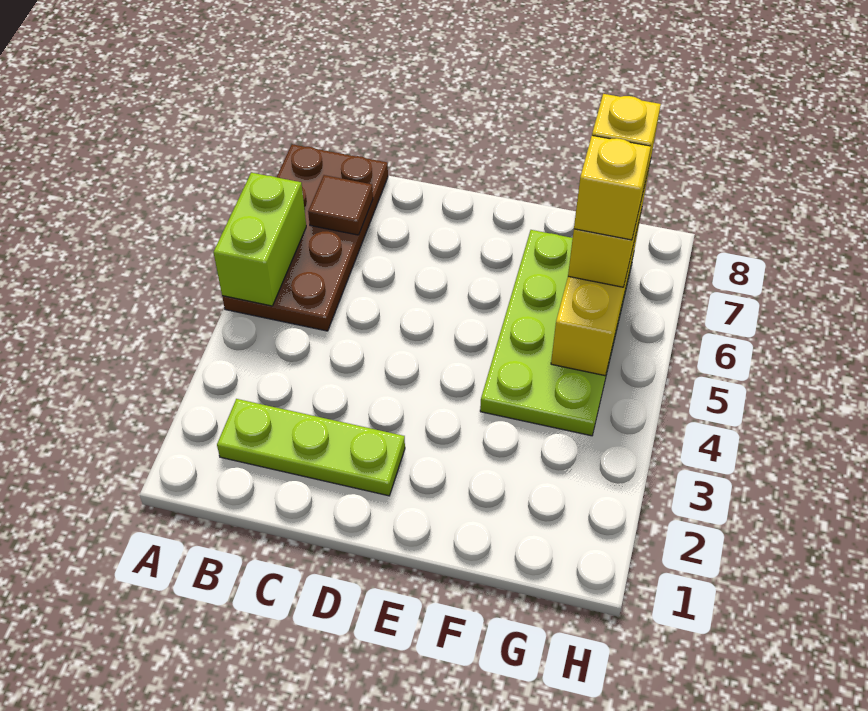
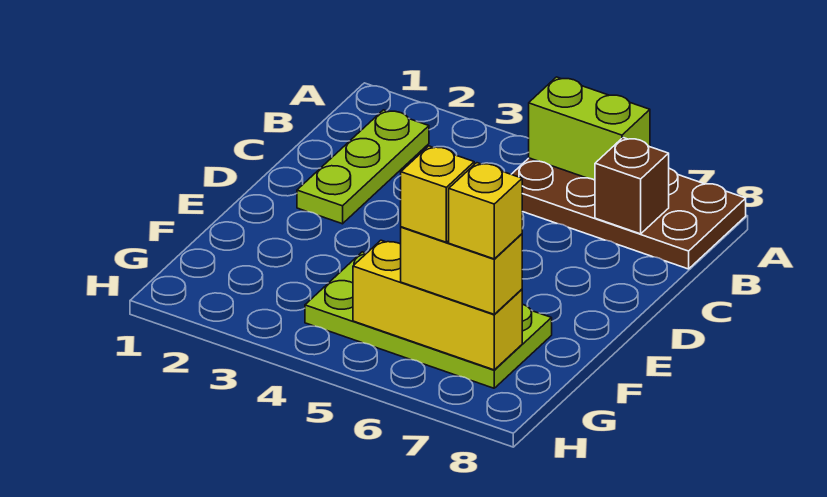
brown tile B7 level 2 -> brown brick B7 level 2

